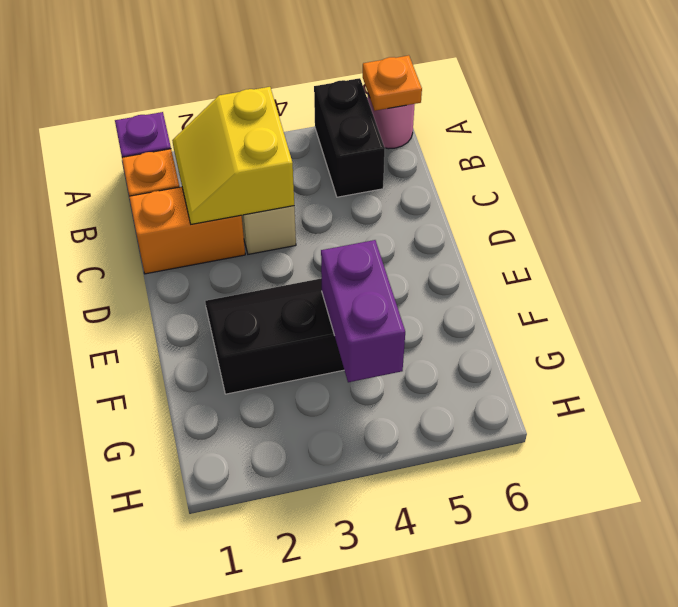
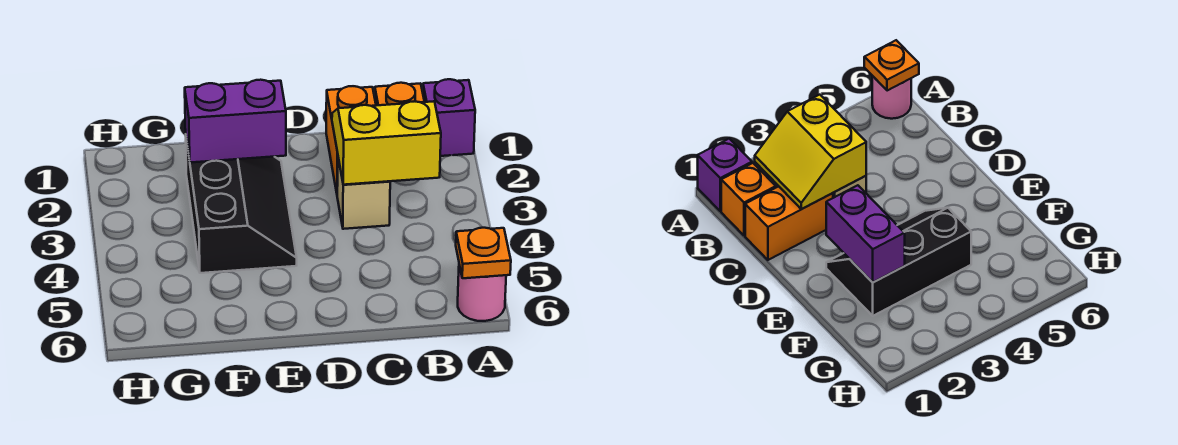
black brick A5:B5 level 1 -> none
purple brick F4:G4 level 2 -> purple brick E2:F2 level 2

